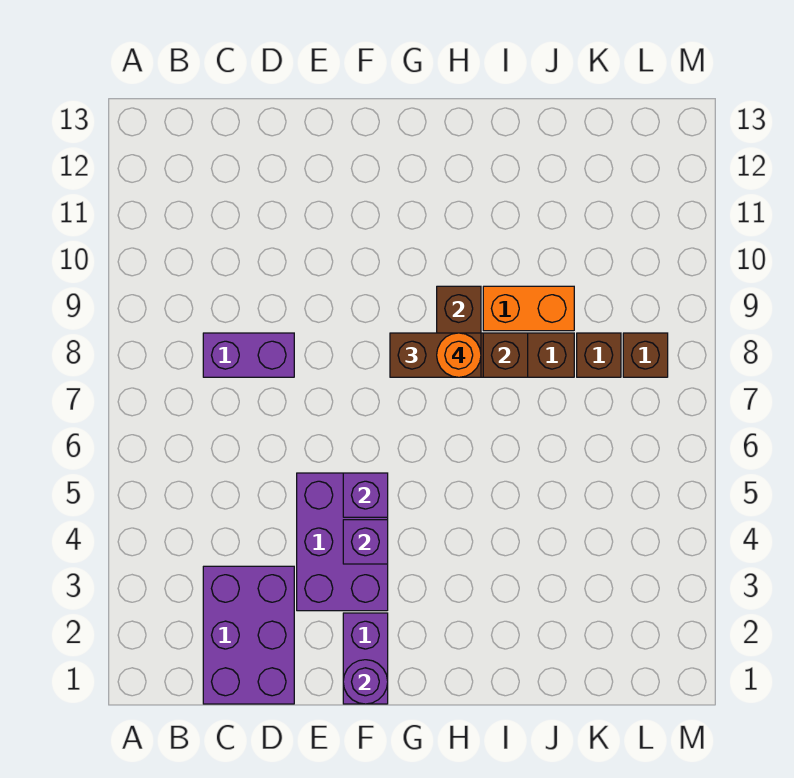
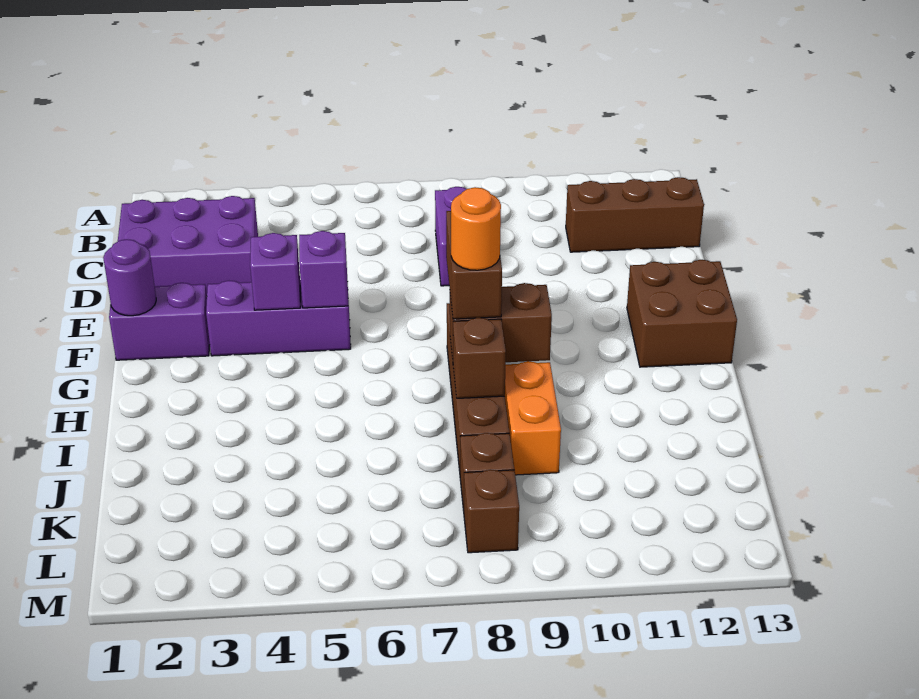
none -> brown brick C11:C13 level 1
purple brick E3:F5 level 1 -> purple brick F3:F5 level 1
none -> brown brick F12:G13 level 1

